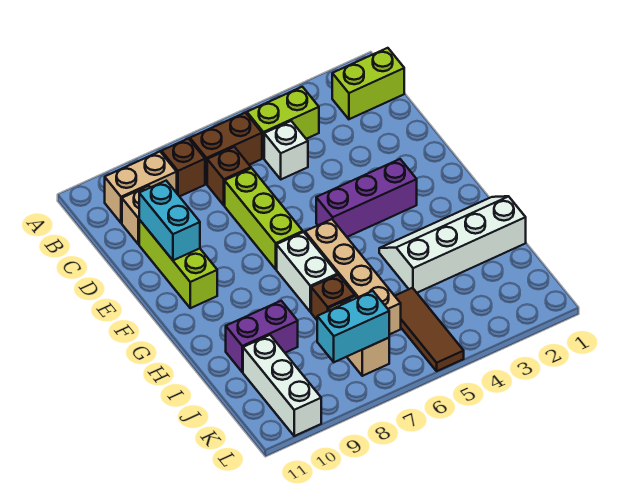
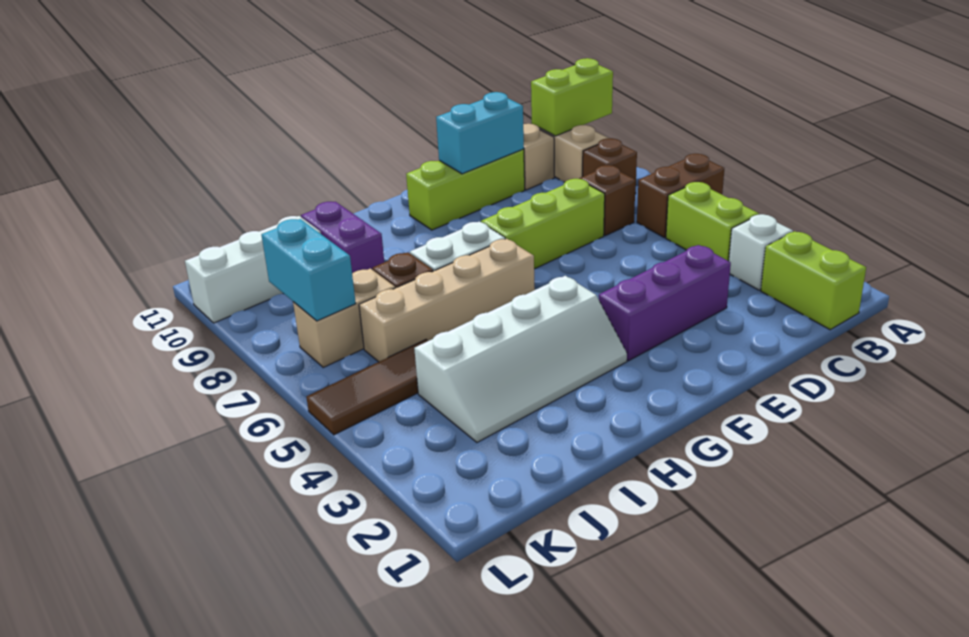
none -> lime brick A10:B10 level 2
brown brick B6:B7 level 1 -> brown brick A6:B6 level 1
white brick C5 level 1 -> white brick B3 level 1
purple brick F3:F5 level 1 -> purple brick D3:F3 level 1
white slope H1:I4 level 1 top I -> white slope G3:J4 level 1 top 4

